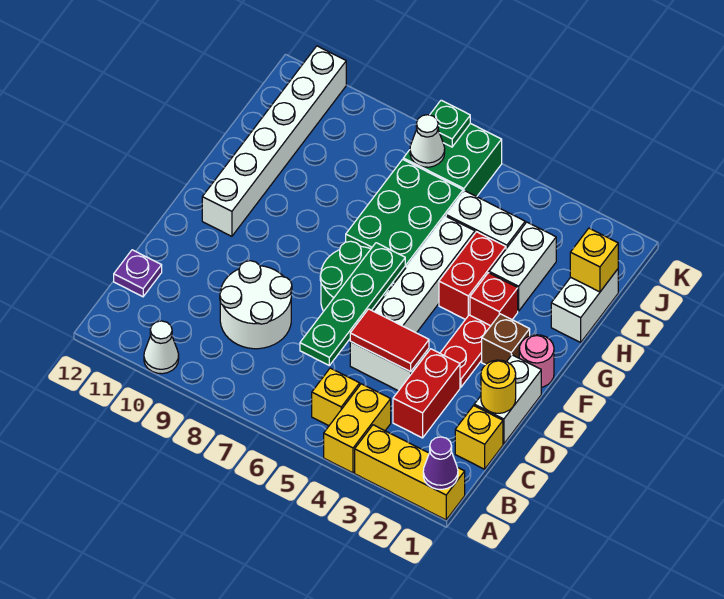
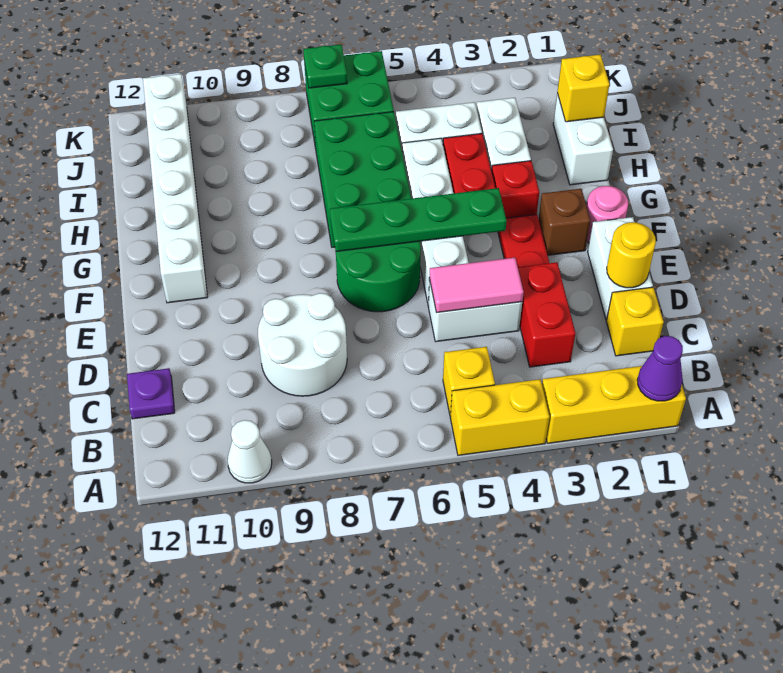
yellow brick A4:B4 level 1 -> yellow brick A4:A5 level 1
green plate C6:F6 level 2 -> green plate F4:F7 level 2
red tile D4:D5 level 2 -> pink tile D4:D5 level 2
white cone J7 level 2 -> none

